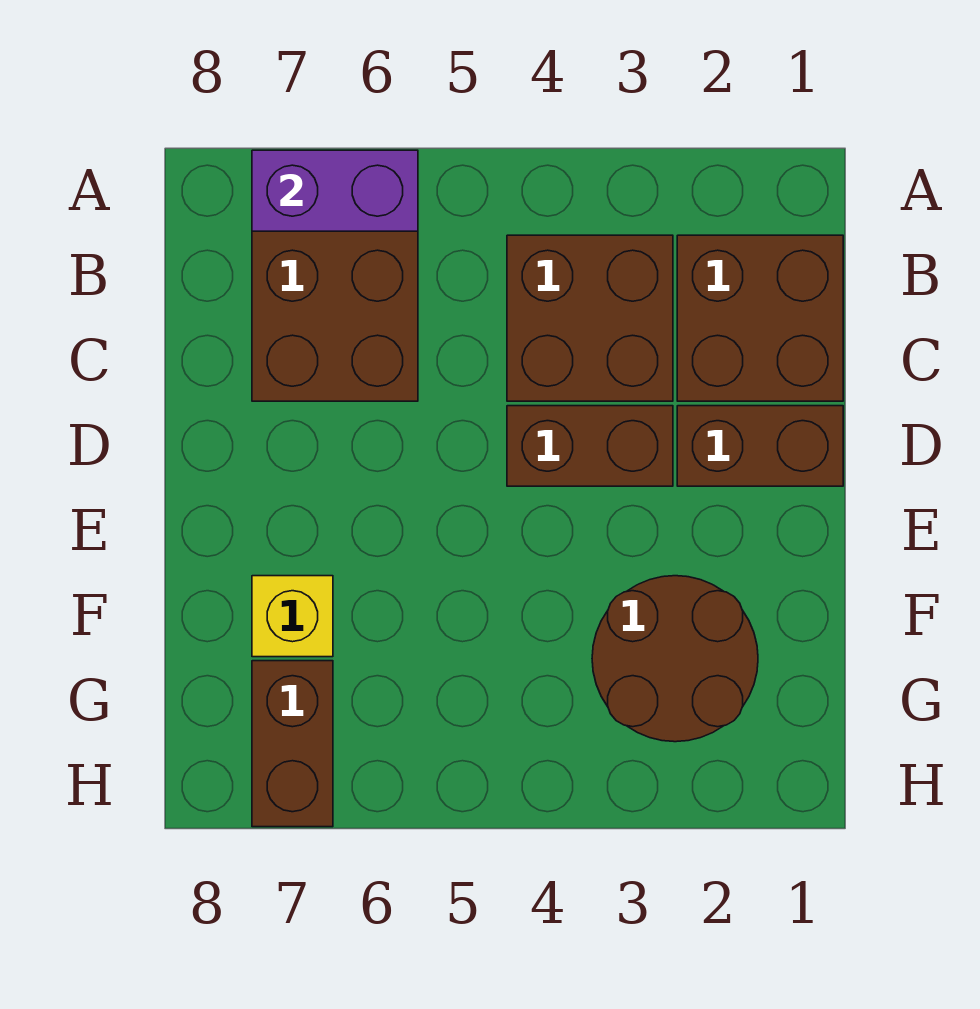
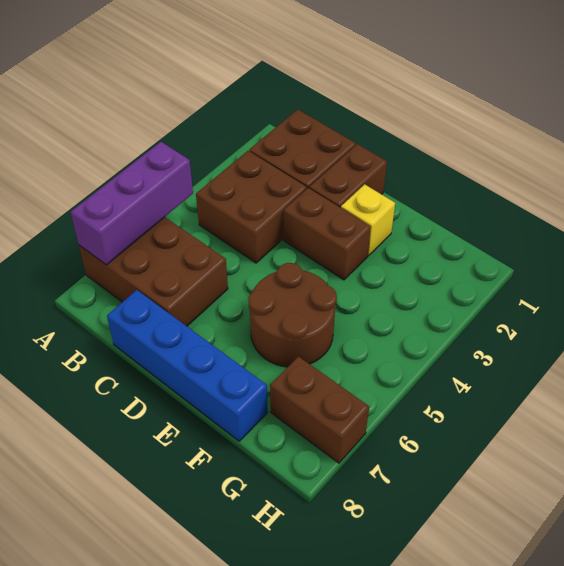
purple brick A6:A7 level 2 -> purple brick A5:A7 level 2
none -> blue brick C8:F8 level 1
brown brick D3:D4 level 1 -> brown brick D3:E3 level 1
brown round brick F2:G3 level 1 -> brown round brick E5:F6 level 1
yellow brick F7 level 1 -> yellow brick E2 level 1

